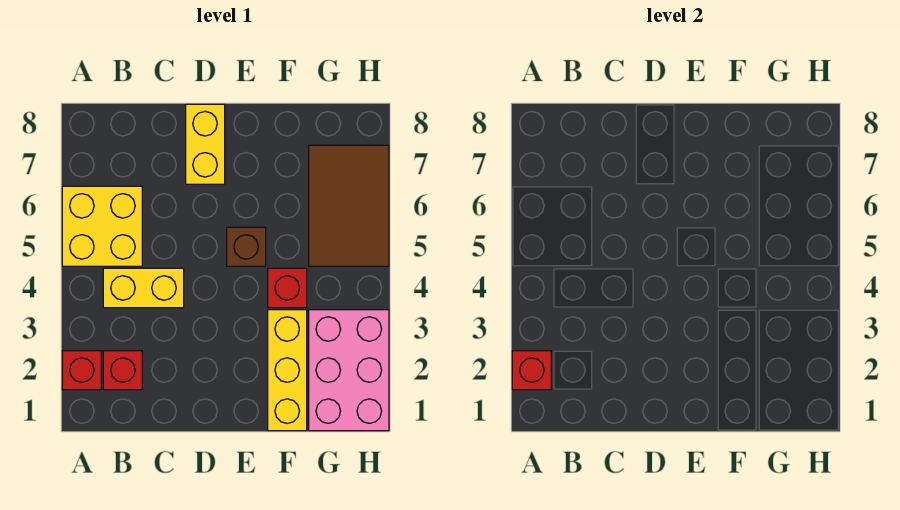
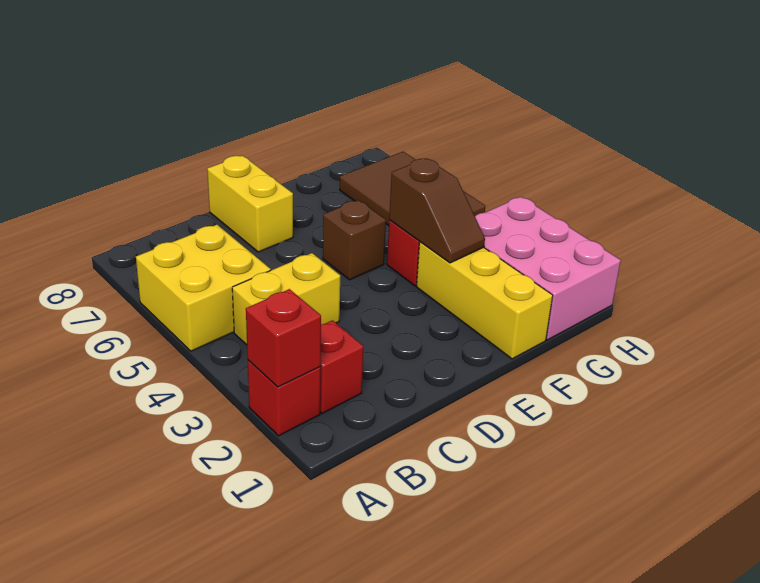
none -> brown slope F3:F4 level 2 top 4

